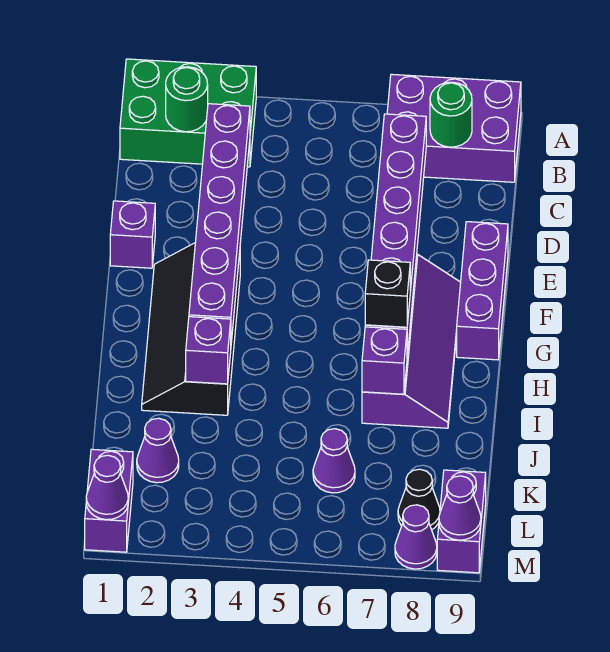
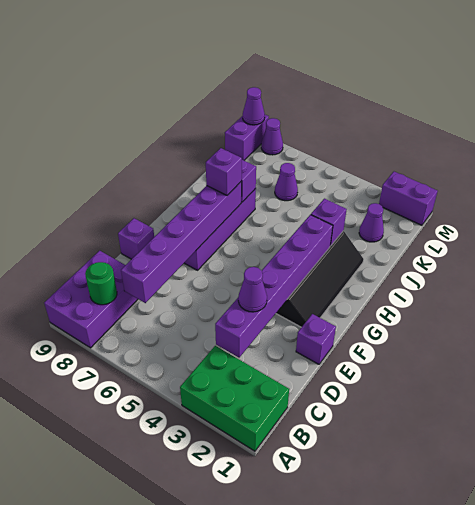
purple brick A7:B9 level 1 -> purple brick A8:C9 level 1
green round brick B2 level 2 -> none
purple brick E9:G9 level 1 -> purple brick E9 level 1
black brick H7 level 3 -> purple brick H7 level 3
purple brick L1:M1 level 1 -> purple brick M1:M2 level 1
black cone L8 level 1 -> none
purple cone M1 level 2 -> purple cone D3 level 3

